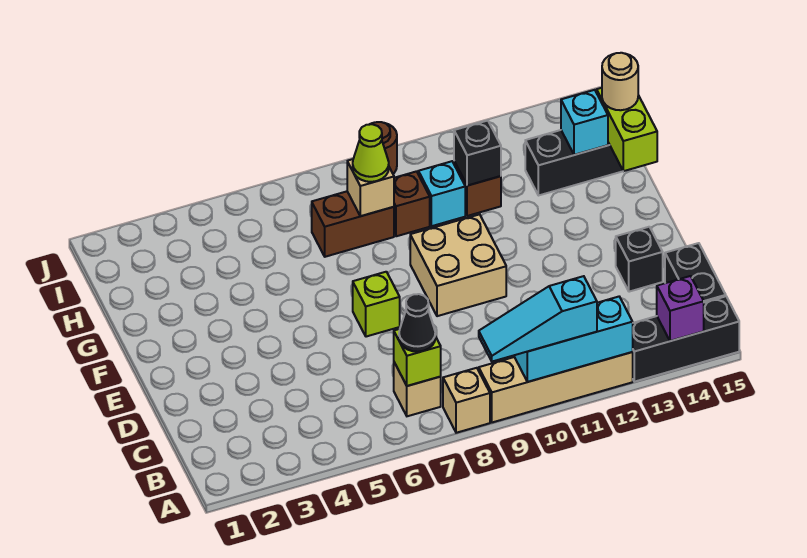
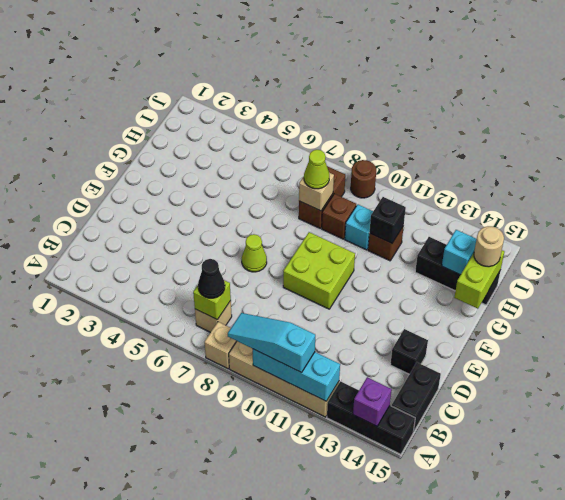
lime brick E7 level 1 -> lime cone E7 level 1
tan brick E9:F10 level 1 -> lime brick E9:F10 level 1
brown brick H7:H8 level 1 -> brown brick H8:I8 level 1

